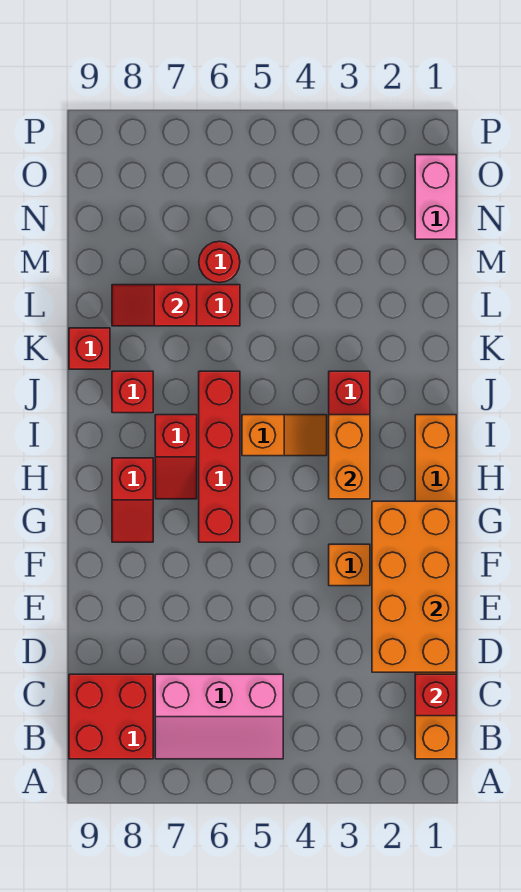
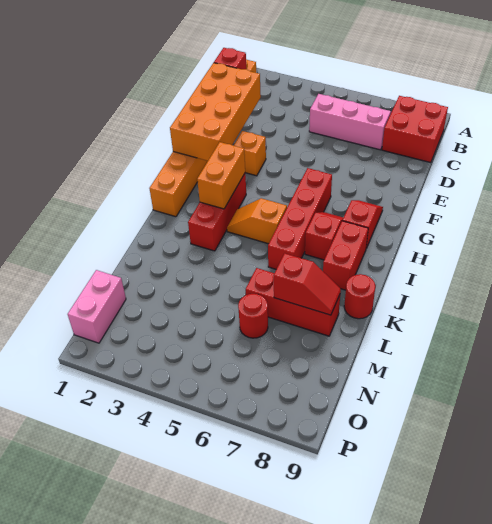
red brick J8 level 1 -> red brick I8:J8 level 1
red brick K9 level 1 -> red round brick K9 level 1

